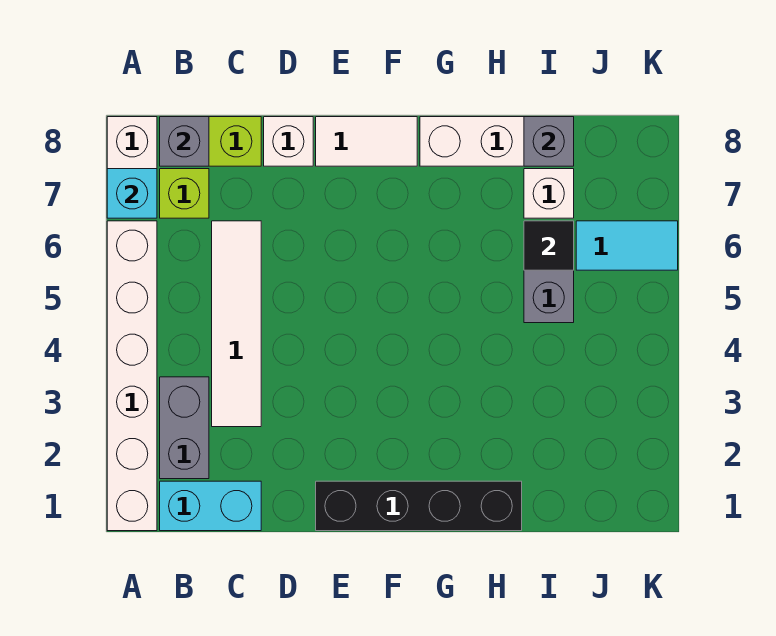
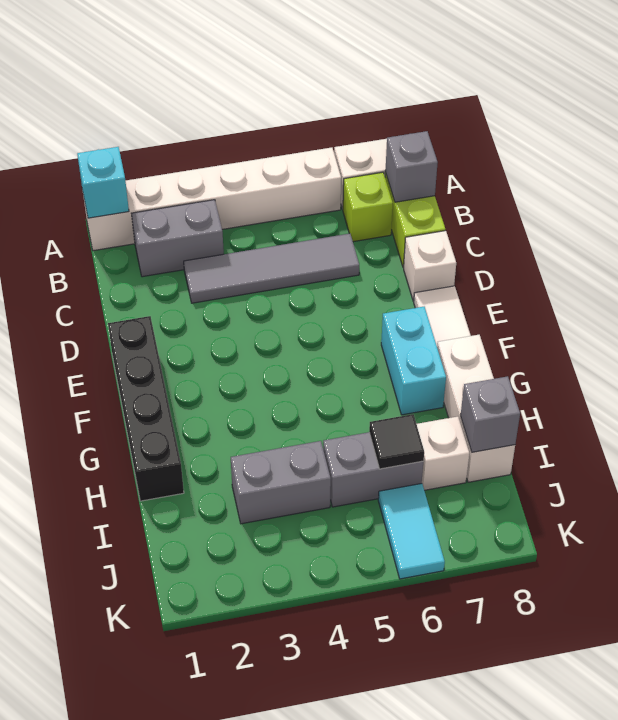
cyan brick A7 level 2 -> cyan brick A1 level 2
cyan brick B1:C1 level 1 -> cyan brick F7:G7 level 1
white tile C3:C6 level 1 -> grey tile C3:C6 level 1
none -> grey brick I3:I4 level 1

